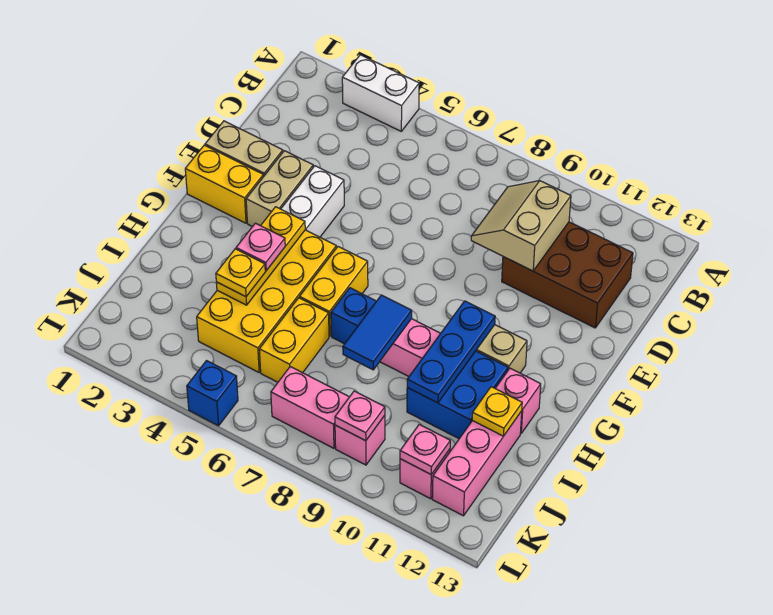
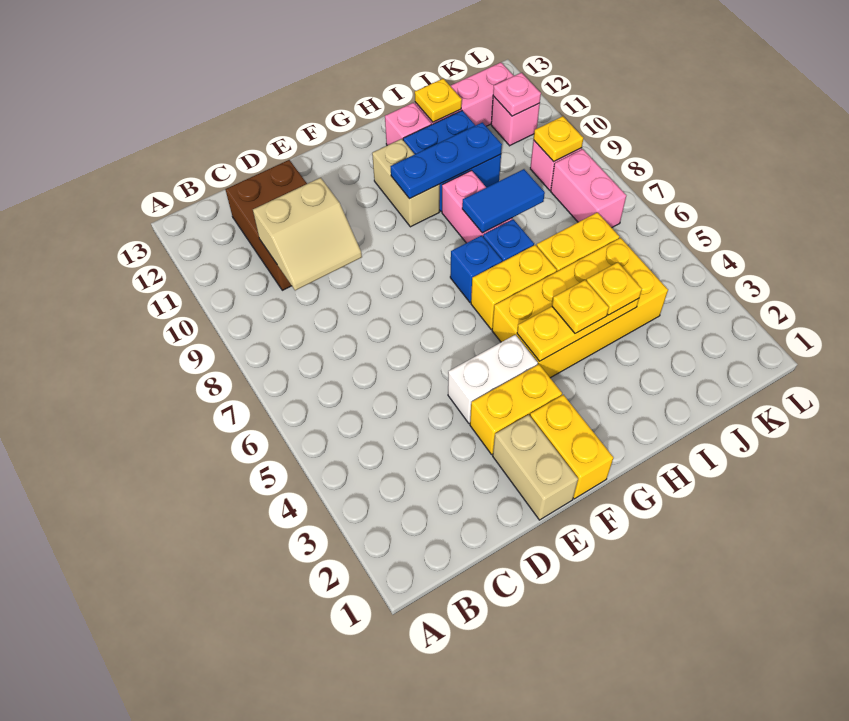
white brick A3:A4 level 1 -> none
tan brick E3:F3 level 1 -> yellow brick E3:F3 level 1
pink plate H4 level 3 -> yellow plate H4 level 3
pink plate K9 level 2 -> yellow plate K9 level 2
blue brick L5 level 1 -> blue brick G7 level 1

